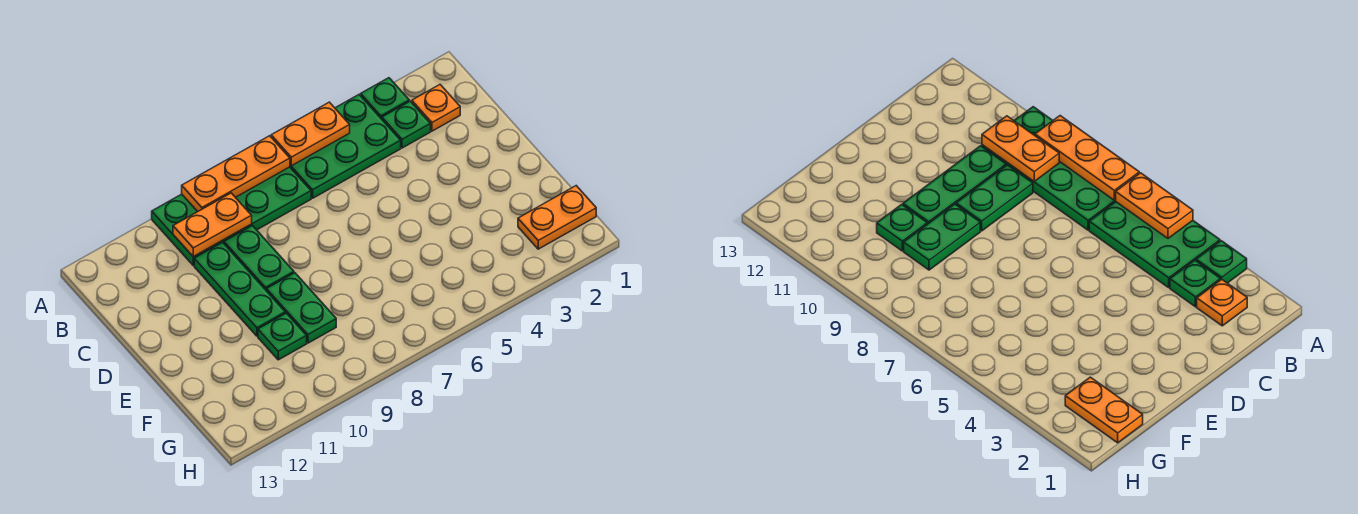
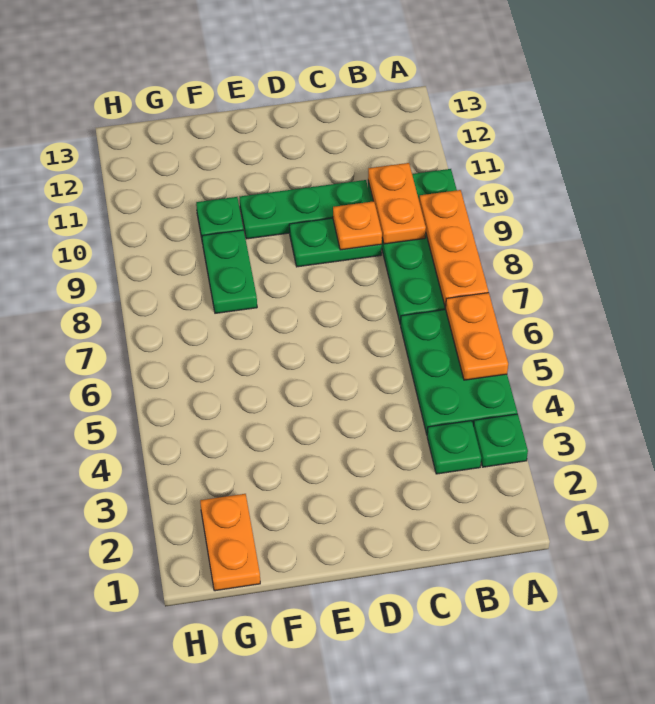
orange plate B2 level 1 -> orange plate C9 level 2
green plate E9:F9 level 1 -> green plate F8:F9 level 1

